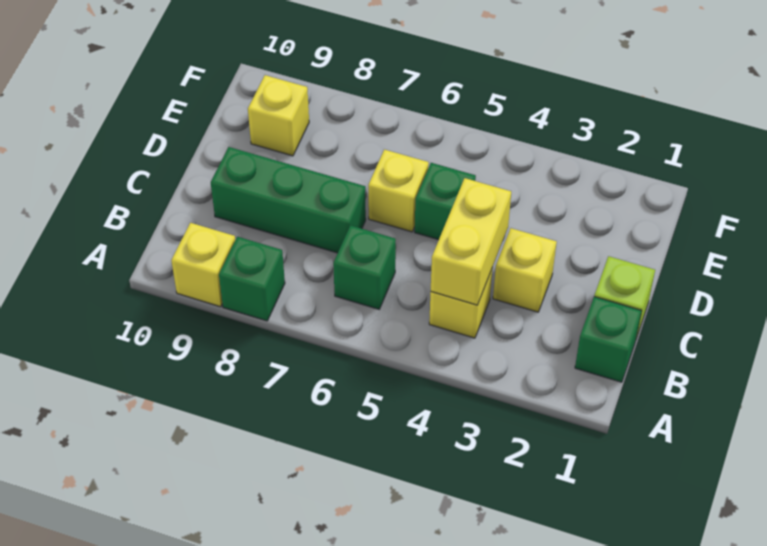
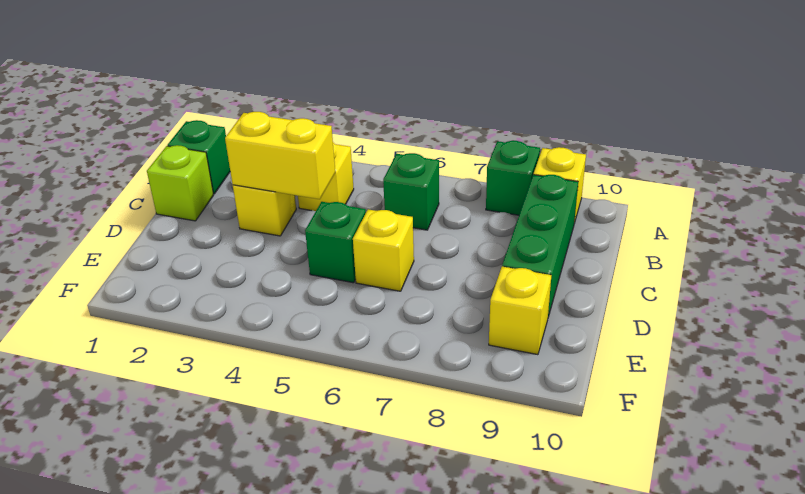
yellow brick B4:C4 level 2 -> yellow brick C3:C4 level 2
green brick C7:C9 level 1 -> green brick B9:D9 level 1

